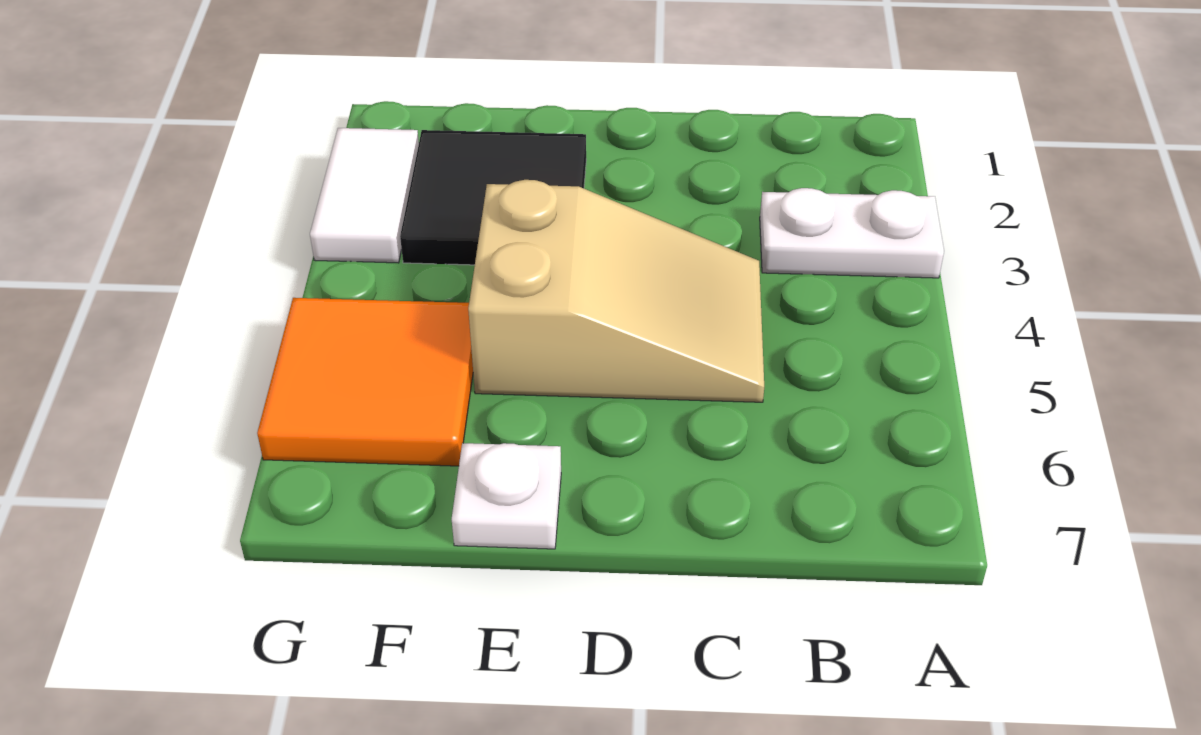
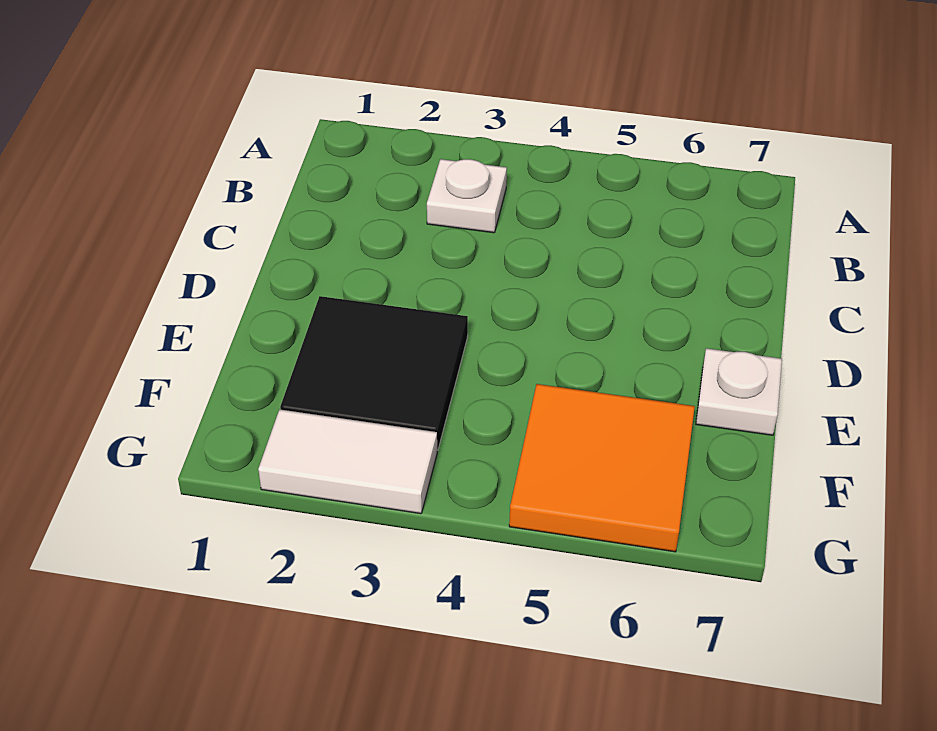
white plate A3:B3 level 1 -> white plate B3 level 1
tan slope C4:E5 level 1 top E -> none

